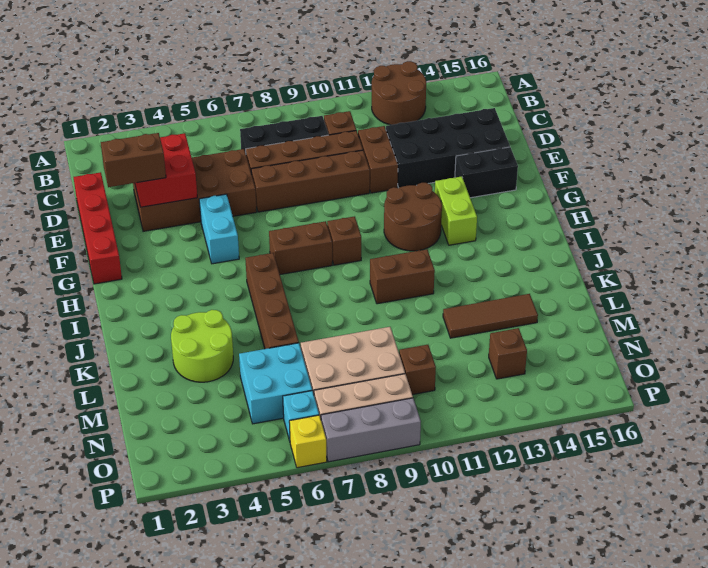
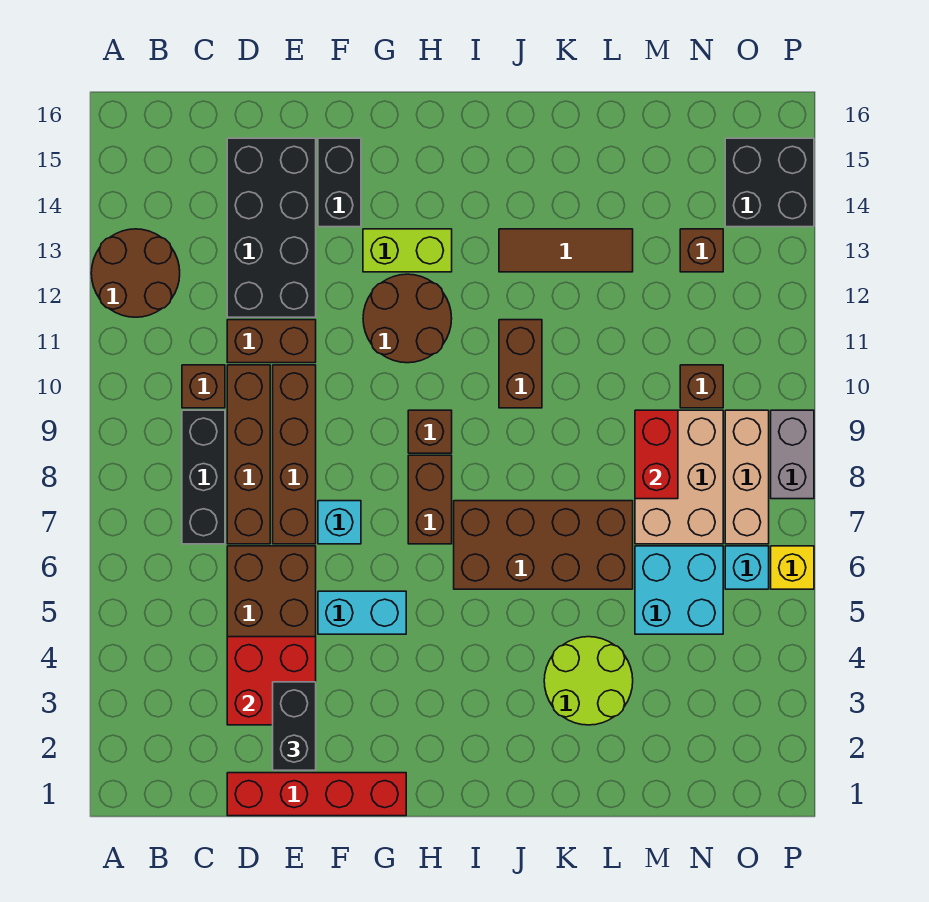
brown brick E2:E3 level 3 -> black brick E2:E3 level 3
none -> cyan brick F7 level 1
brown brick I6:L6 level 1 -> brown brick I6:L7 level 1
brown tile L12:L14 level 1 -> brown tile J13:L13 level 1
none -> red brick M8:M9 level 2
none -> black brick O14:P15 level 1
grey brick P7:P9 level 1 -> grey brick P8:P9 level 1

